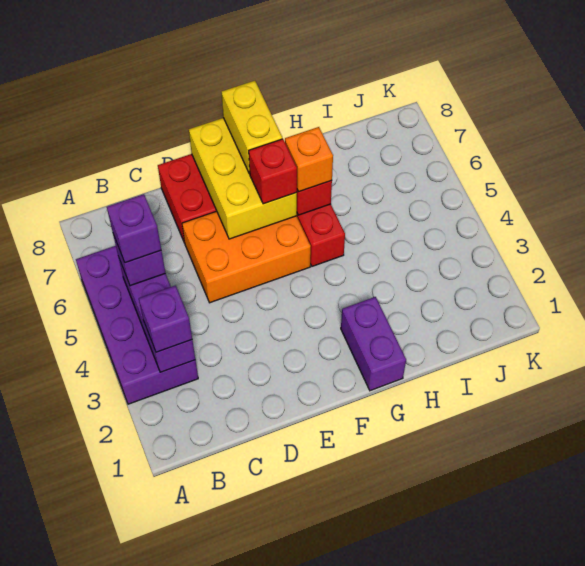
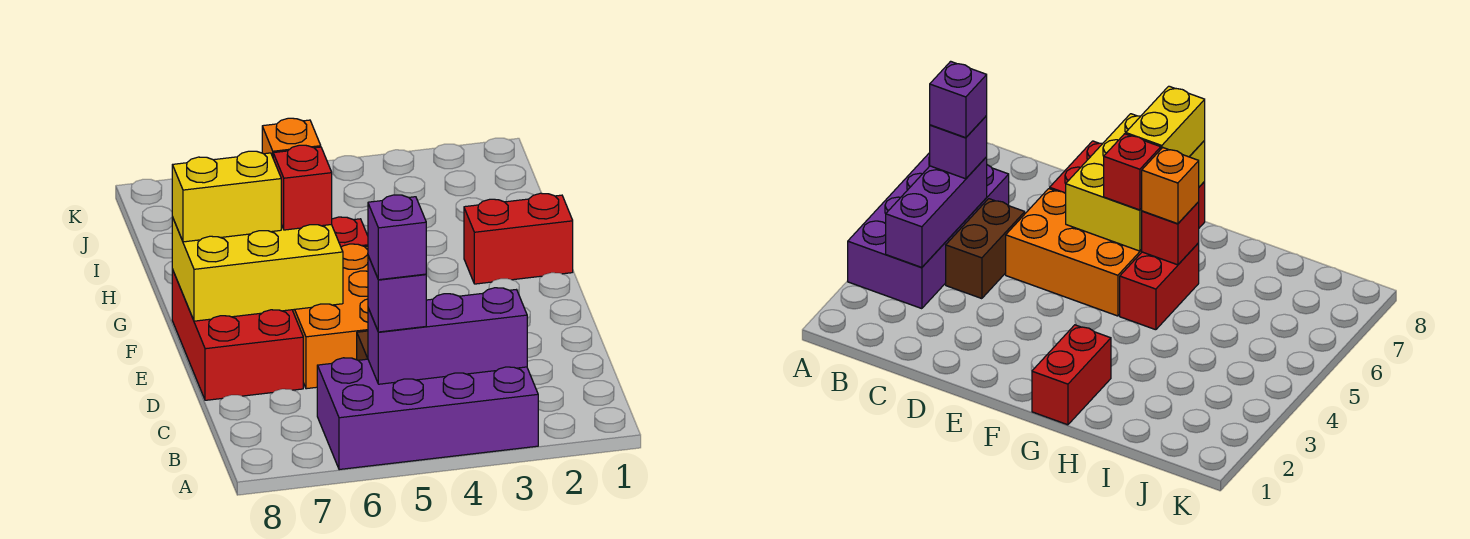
purple brick B3 level 3 -> none
none -> brown brick C4:C5 level 1
purple brick G1:G2 level 1 -> red brick G1:G2 level 1

